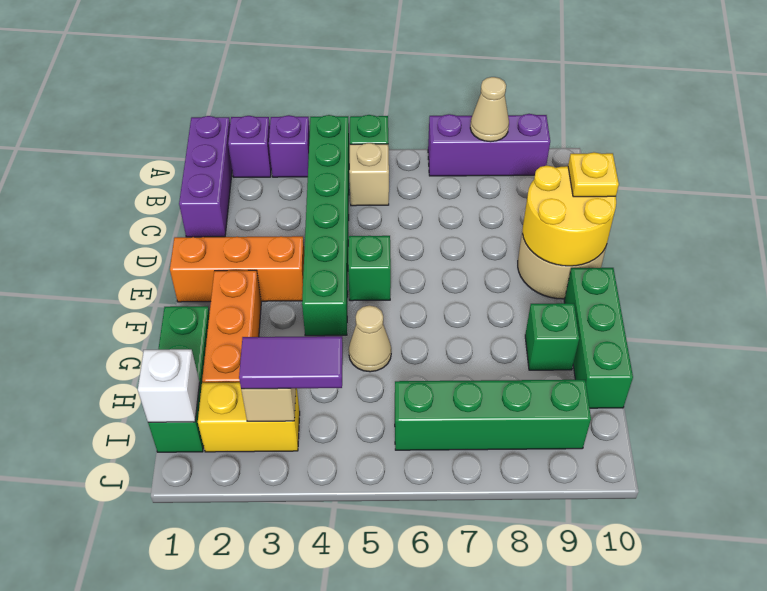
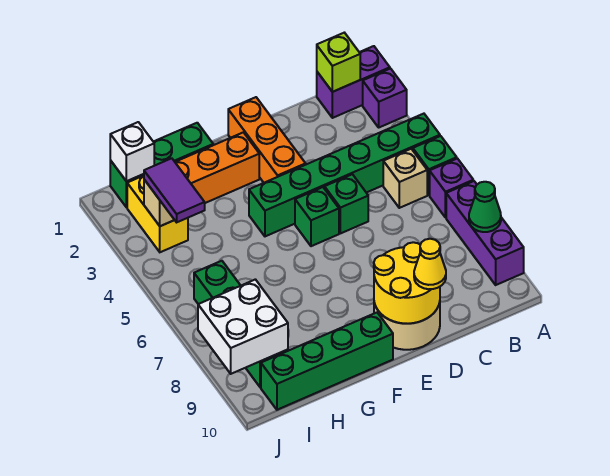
purple brick A1:C1 level 1 -> purple brick A1:B1 level 1
purple brick A3 level 1 -> purple brick A6 level 1
tan cone A8 level 2 -> green cone A8 level 2
none -> lime brick B1 level 2
yellow plate D10 level 3 -> yellow cone D10 level 3
green brick F10:H10 level 1 -> green brick F10:I10 level 1
tan cone G5 level 1 -> none
green brick G9 level 1 -> green brick D5 level 1
none -> white brick I8:J9 level 2

